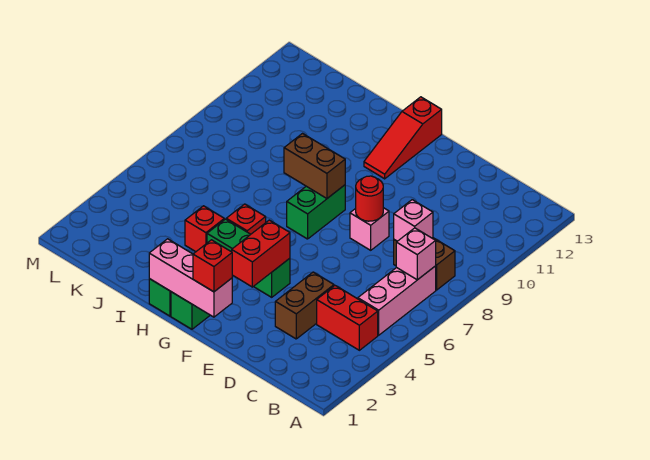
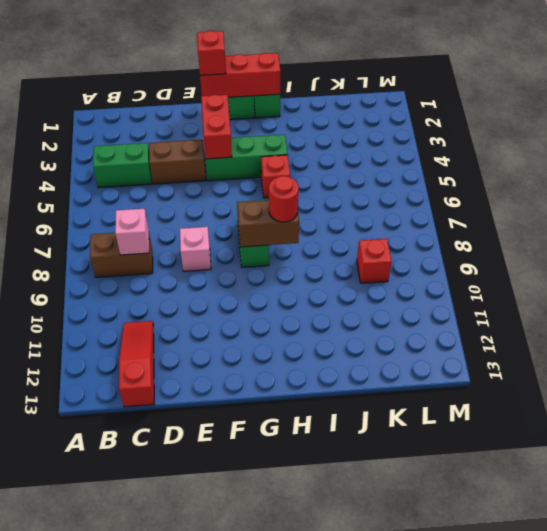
red brick B4:C4 level 1 -> green brick B4:C4 level 1
pink brick B5:B7 level 1 -> none
pink brick B7 level 2 -> none
brown brick D3:D4 level 1 -> brown brick D4:E4 level 1
red round brick E8 level 2 -> red round brick H8 level 3
pink brick F1:H1 level 2 -> red brick F1:H1 level 2
red slope G11:G13 level 1 top 13 -> red slope C11:C13 level 1 top 13
red brick I4 level 1 -> red brick K9 level 1

